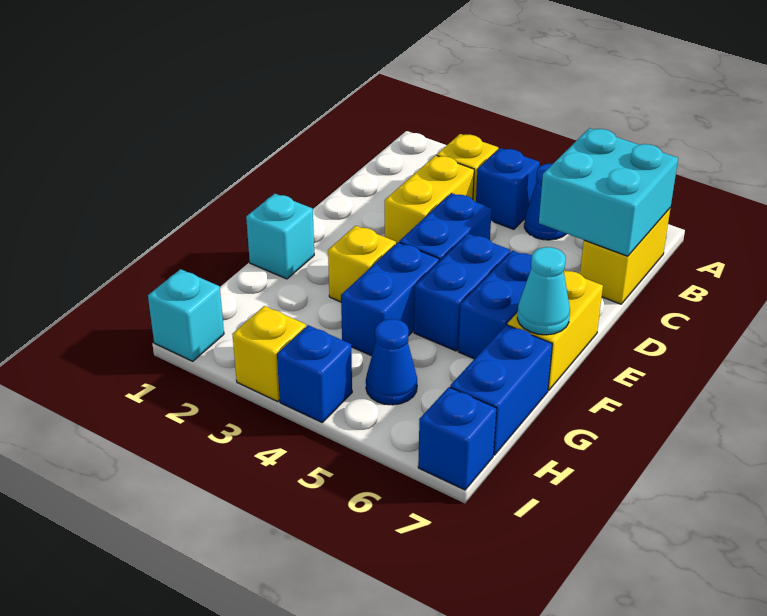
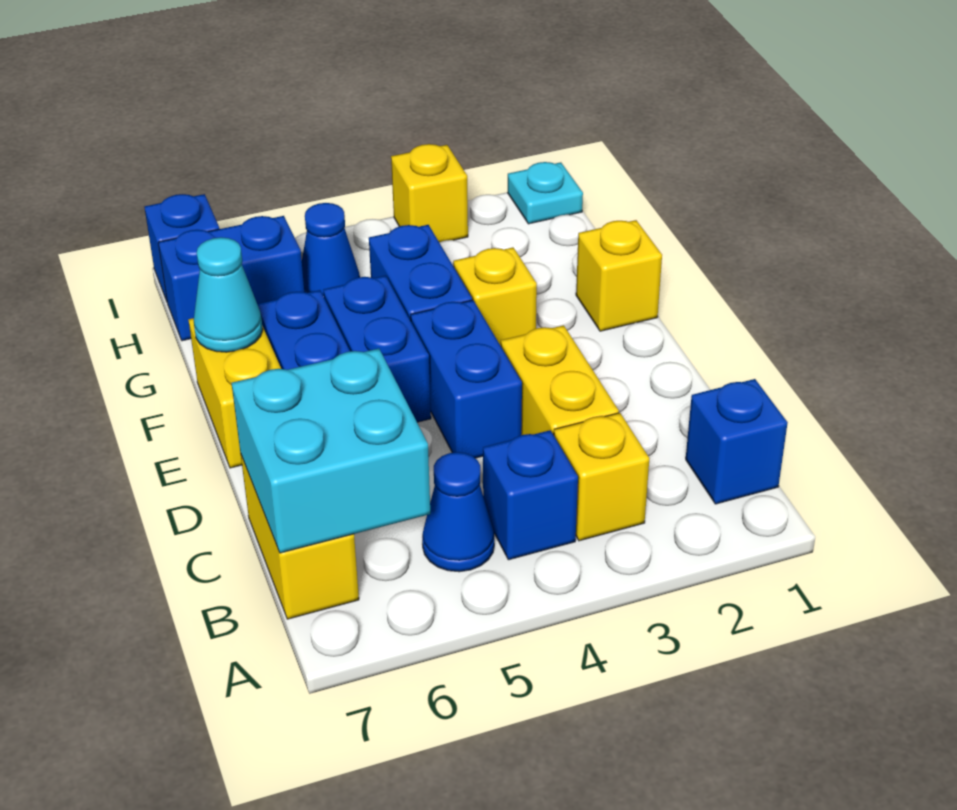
cyan brick F1 level 1 -> yellow brick F1 level 1
blue brick G7:H7 level 1 -> blue brick H6:H7 level 1
cyan brick I1 level 1 -> cyan plate I1 level 1
blue brick I4 level 1 -> blue brick B1 level 1

